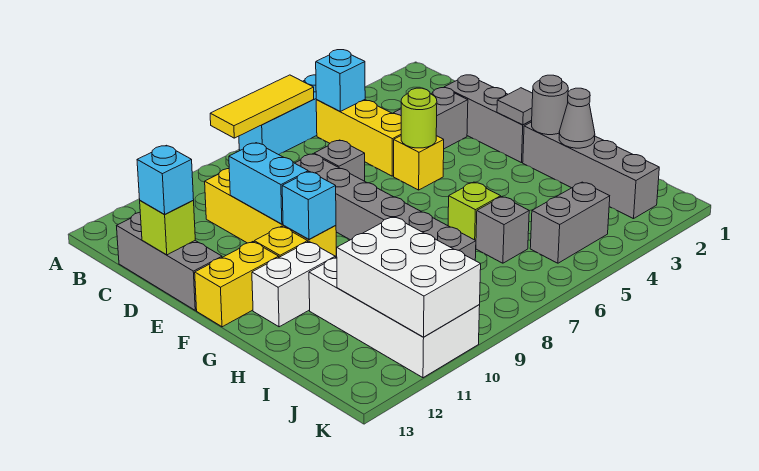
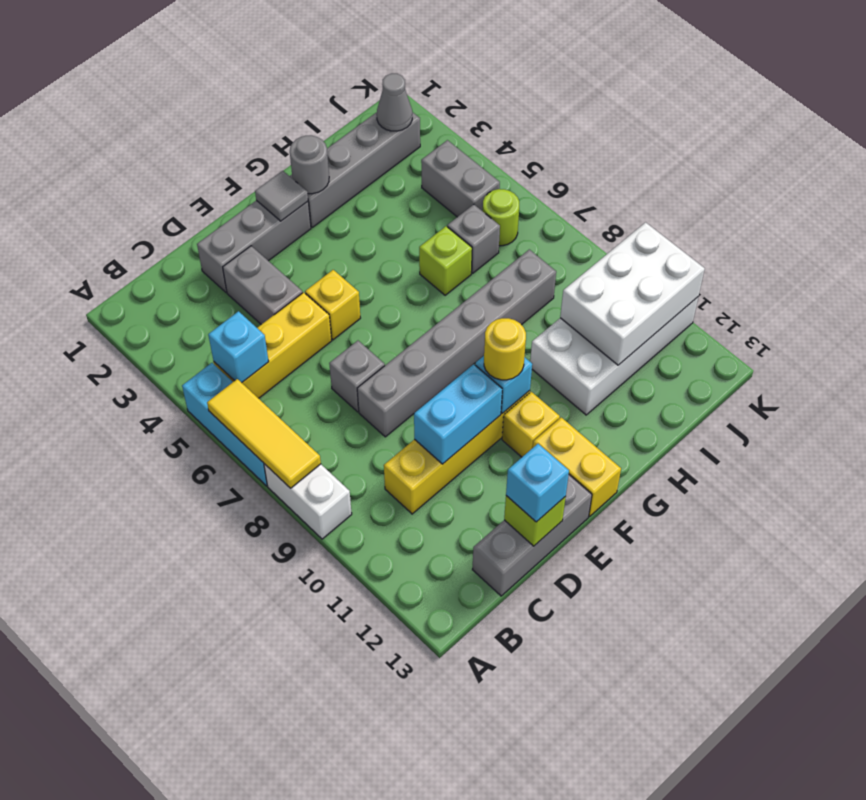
lime round brick E5 level 2 -> lime round brick J6 level 1
none -> yellow round brick F10 level 3
white brick G11:G12 level 1 -> white brick A8:A9 level 1
grey cone H2 level 2 -> grey cone J2 level 2

